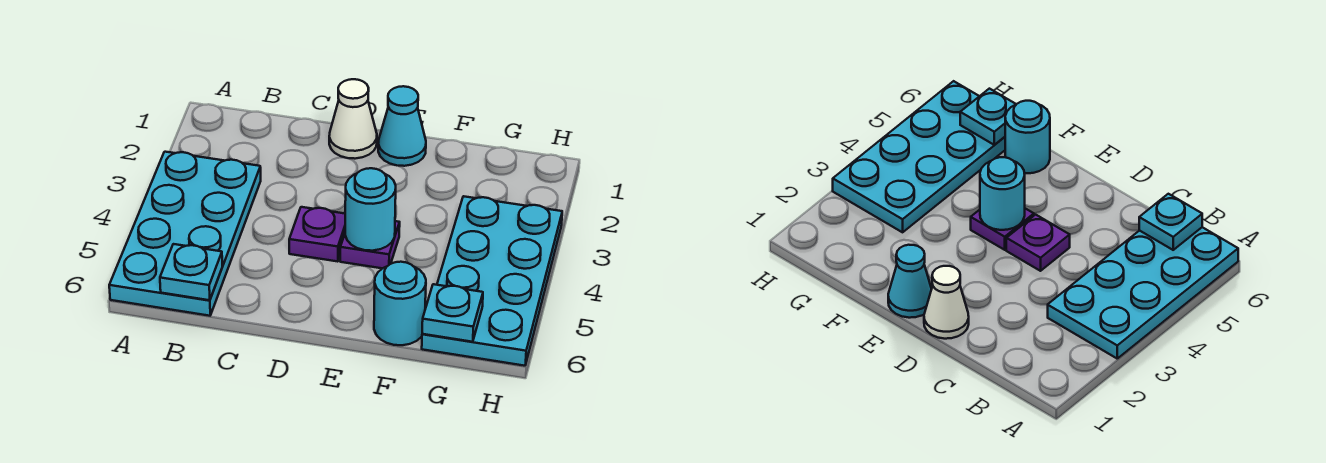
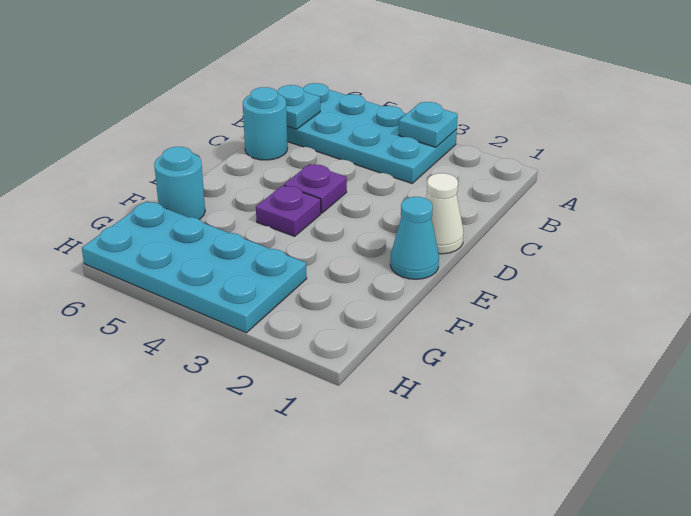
cyan round brick E4 level 2 -> cyan round brick C6 level 1
cyan plate G6 level 2 -> cyan plate A3 level 2

